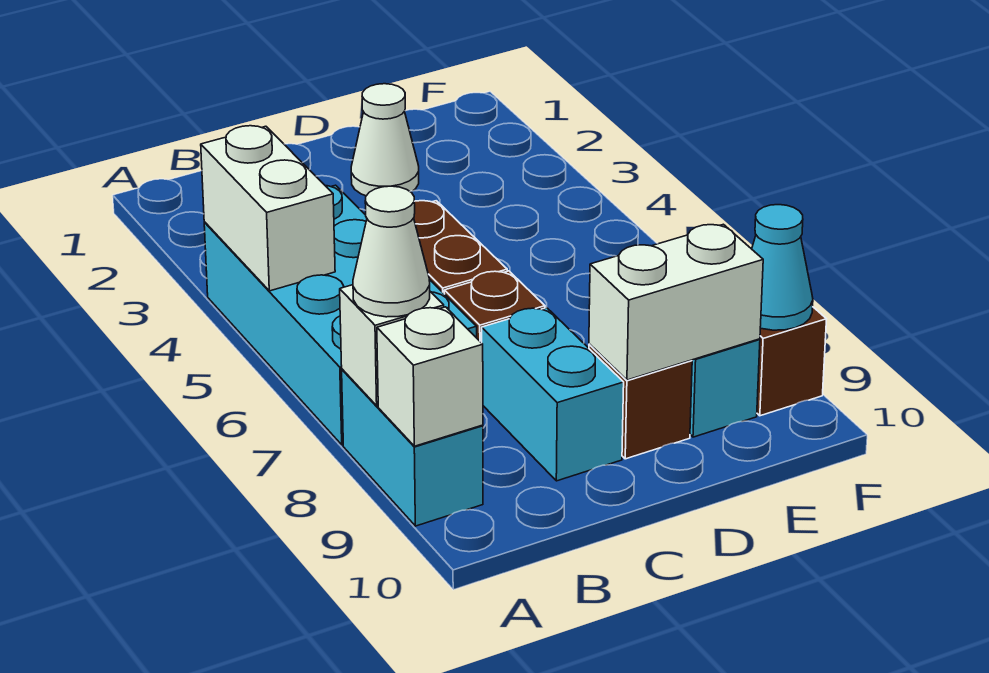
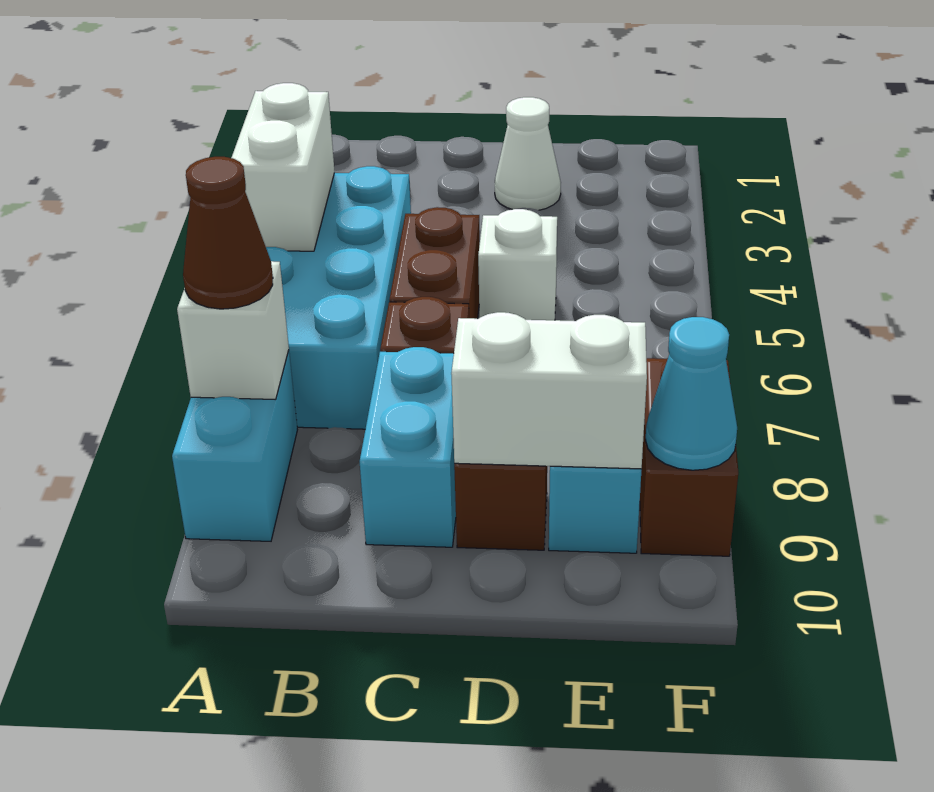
white cone A8 level 3 -> brown cone A8 level 3
white brick A9 level 2 -> white brick D5 level 1

